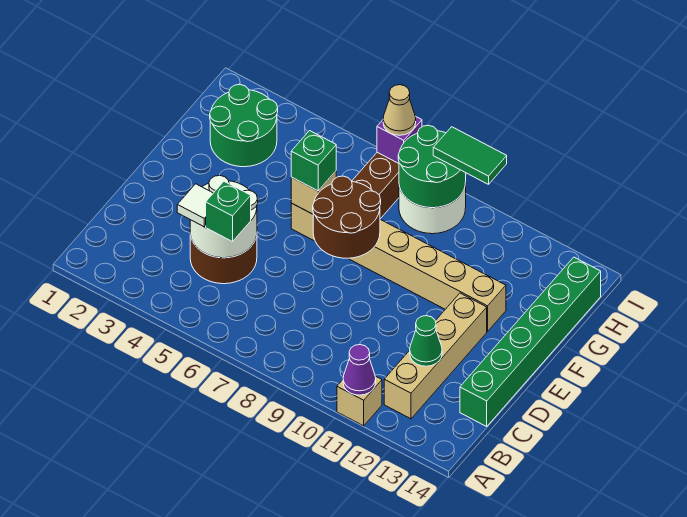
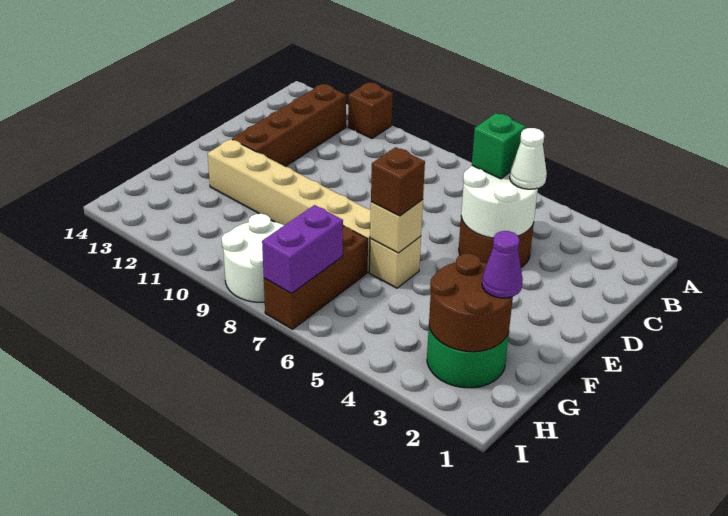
tan brick A11 level 1 -> brown brick A11 level 1
purple cone A11 level 2 -> purple cone G2 level 3
tan brick B12:E12 level 1 -> brown brick B12:E12 level 1
white tile C4 level 3 -> white cone C4 level 3
green cone C12 level 2 -> none
green brick C14:H14 level 1 -> none
brown round brick E7:F8 level 2 -> brown round brick G2:H3 level 2
green brick F6 level 3 -> brown brick F6 level 3
green round brick H8:I9 level 2 -> none
purple brick I7 level 2 -> purple brick H7:I7 level 2
tan cone I7 level 3 -> none
green tile I9:I10 level 3 -> none

